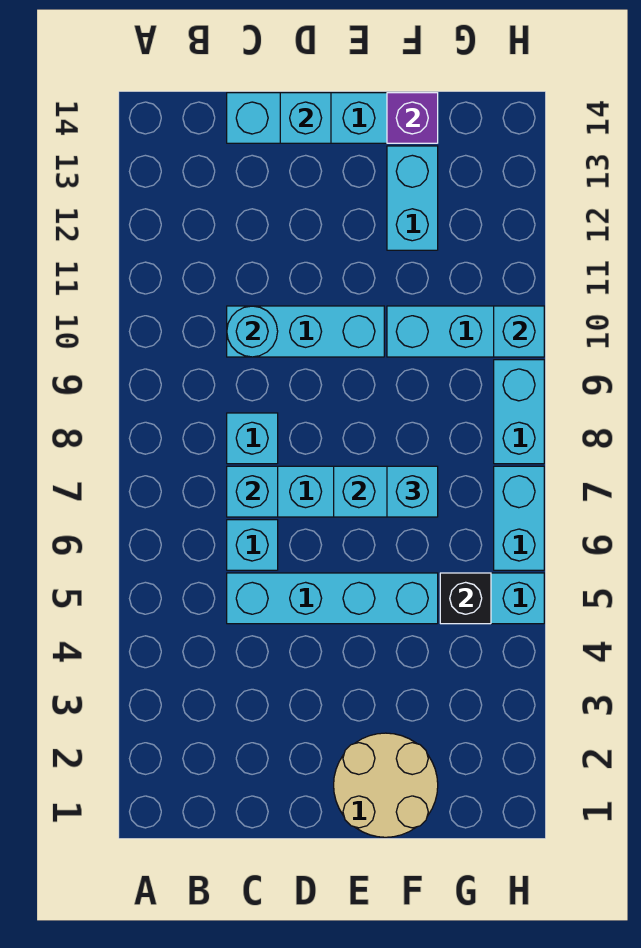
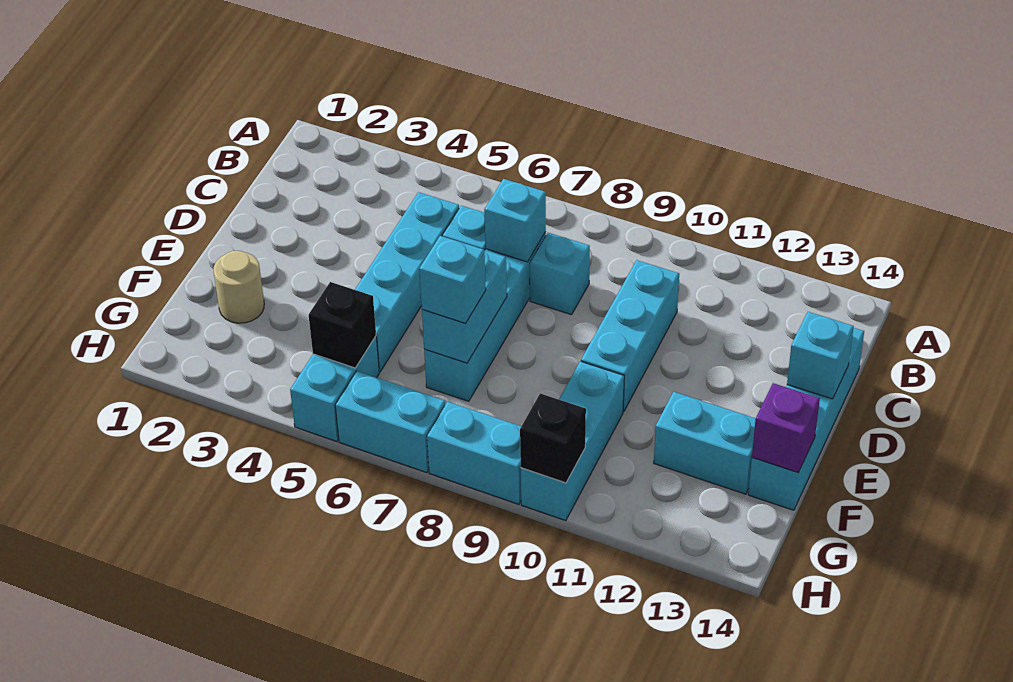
cyan round brick C10 level 2 -> none
tan round brick E1:F2 level 1 -> tan round brick F2 level 1
cyan brick H10 level 2 -> black brick H10 level 2

